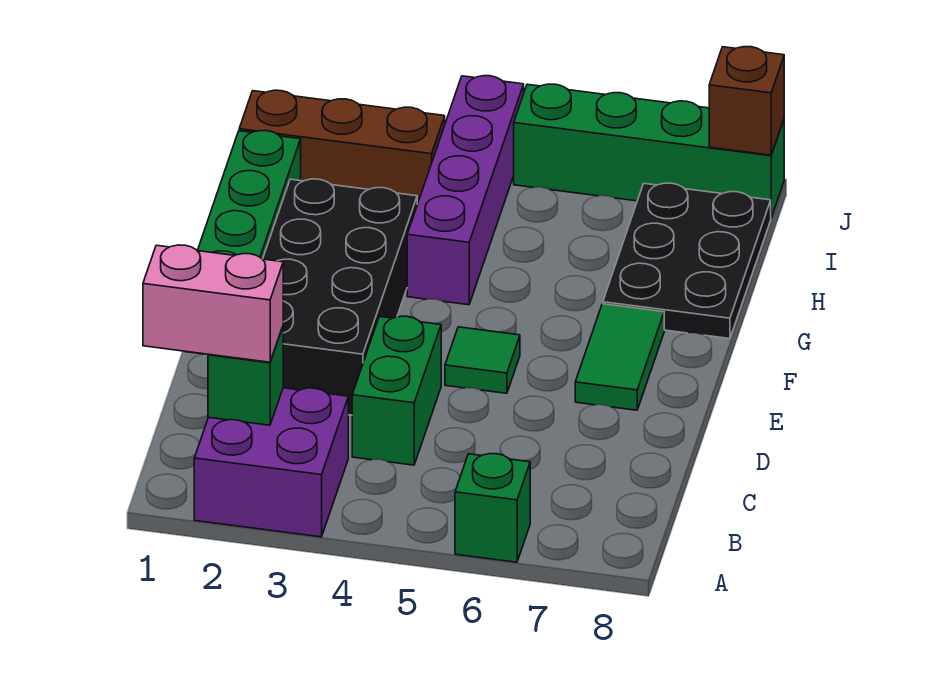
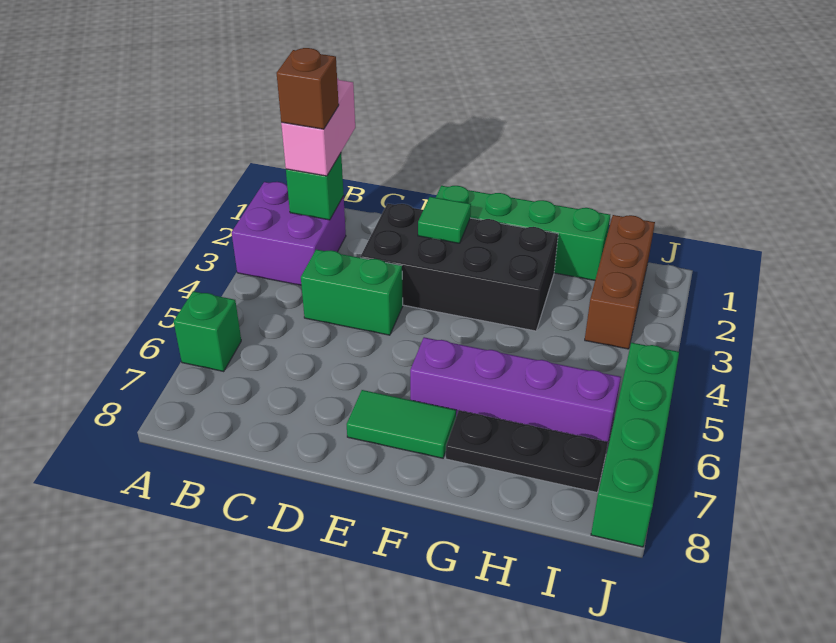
green tile E5 level 1 -> green tile E2 level 2
purple brick G4:J4 level 1 -> purple brick F6:I6 level 1
black plate G7:I8 level 1 -> black plate G7:I7 level 1
brown brick J8 level 2 -> brown brick B2 level 4

